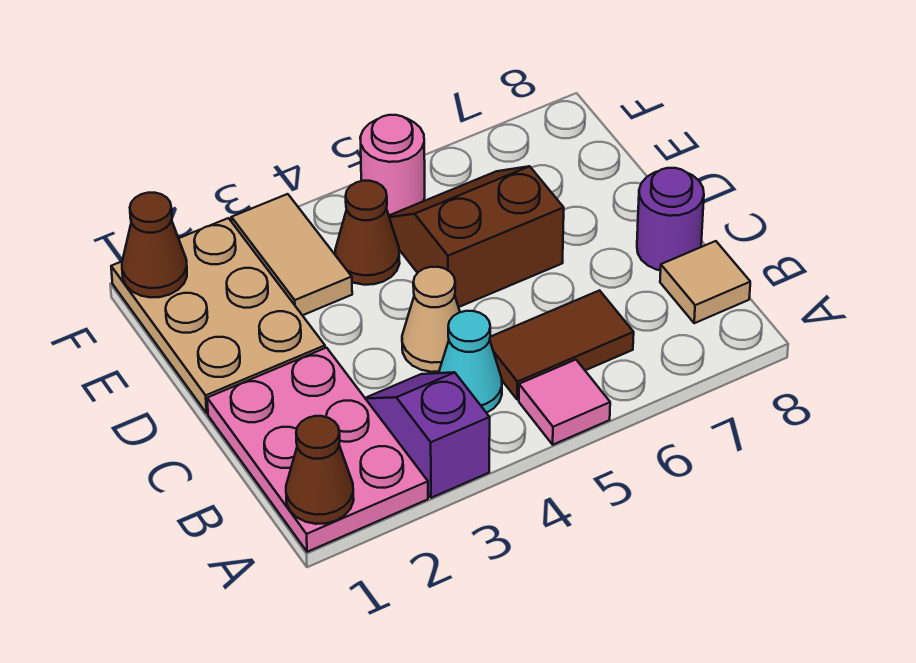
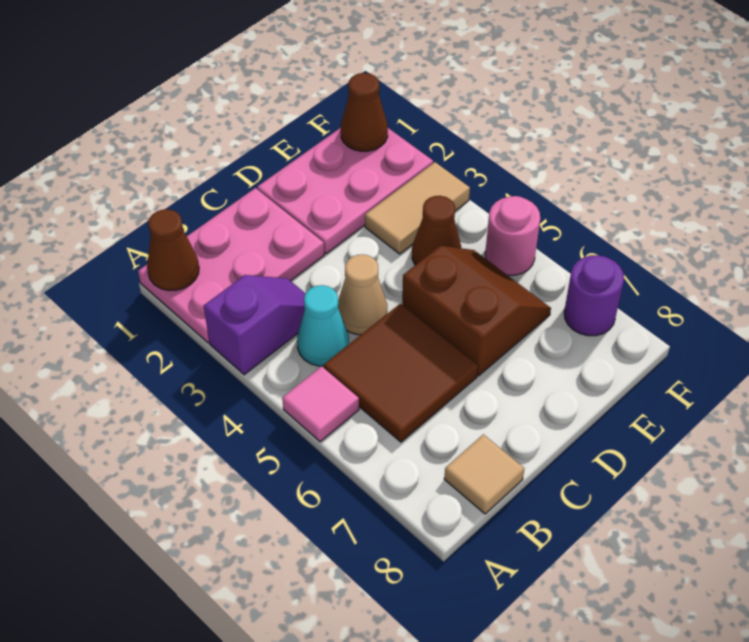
brown tile B5:B6 level 1 -> brown tile B5:C6 level 1
purple round brick C8 level 1 -> purple round brick F7 level 1
tan plate D1:F2 level 1 -> pink plate D1:F2 level 1

